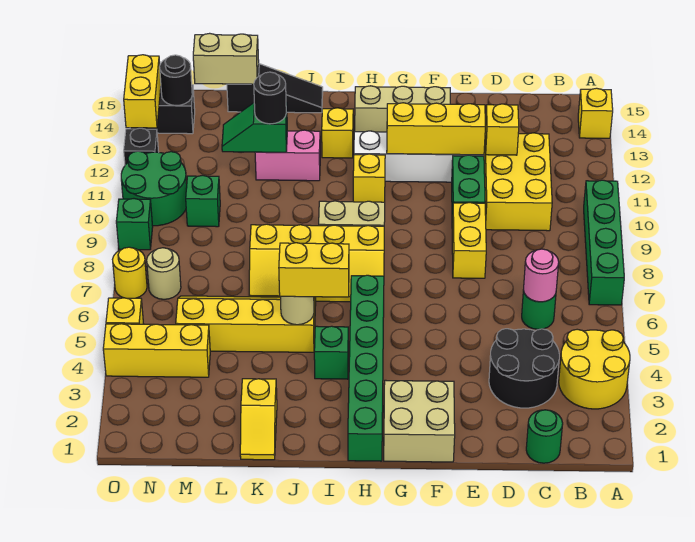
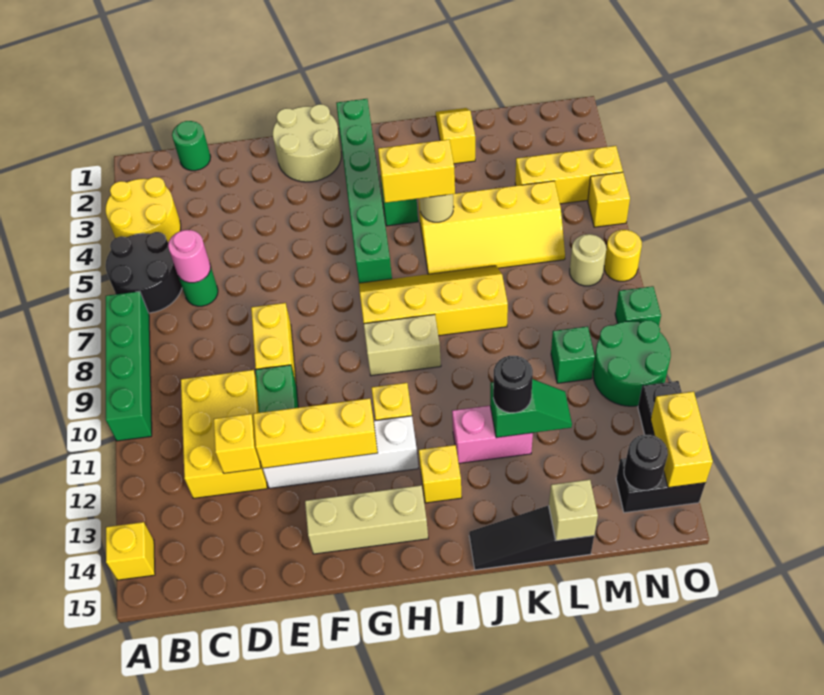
black round brick C3:D4 level 1 -> black round brick A5:B6 level 1
tan brick F1:G2 level 1 -> tan round brick F1:G2 level 1
tan brick L15:M15 level 2 -> tan brick L15 level 2

